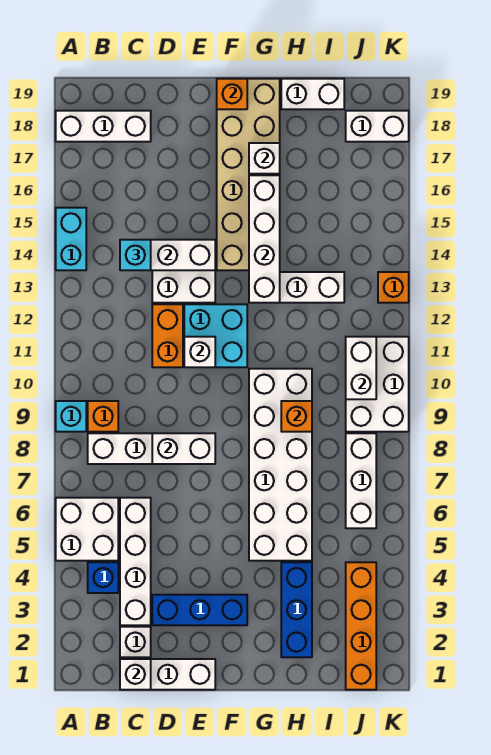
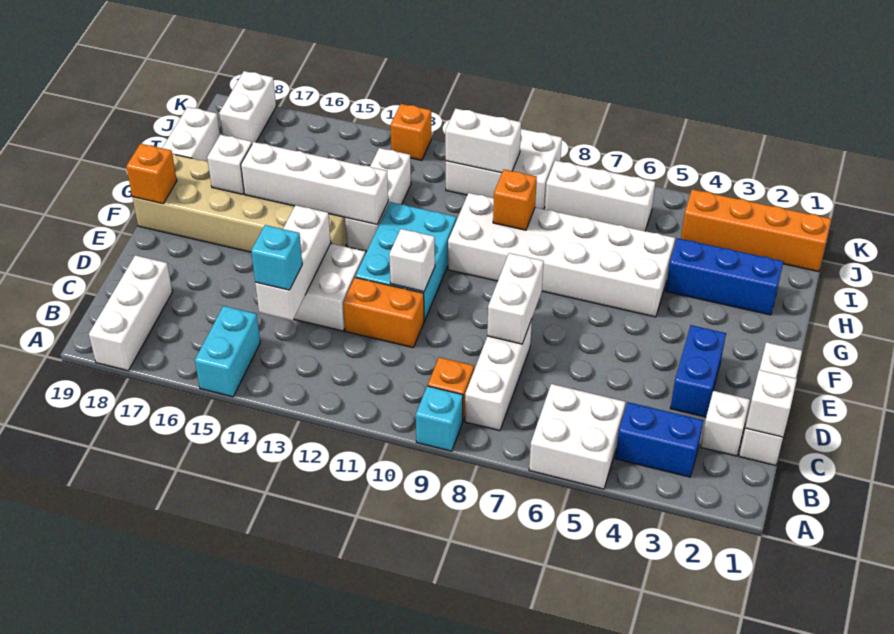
cyan brick A14:A15 level 1 -> cyan brick A15:B15 level 1
blue brick B4 level 1 -> blue brick B3:B4 level 1
white brick C3:C6 level 1 -> none
blue brick D3:F3 level 1 -> blue brick D3:E3 level 1
cyan brick E11:F12 level 1 -> cyan brick E11:G12 level 1

